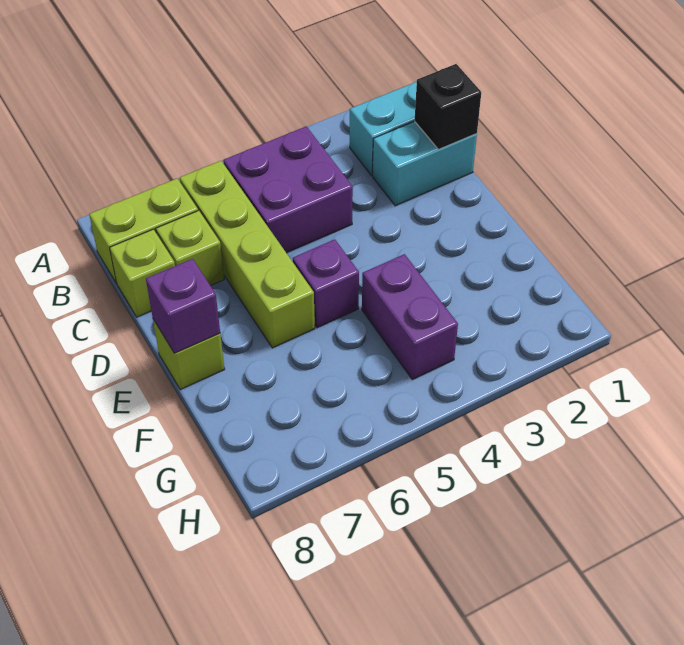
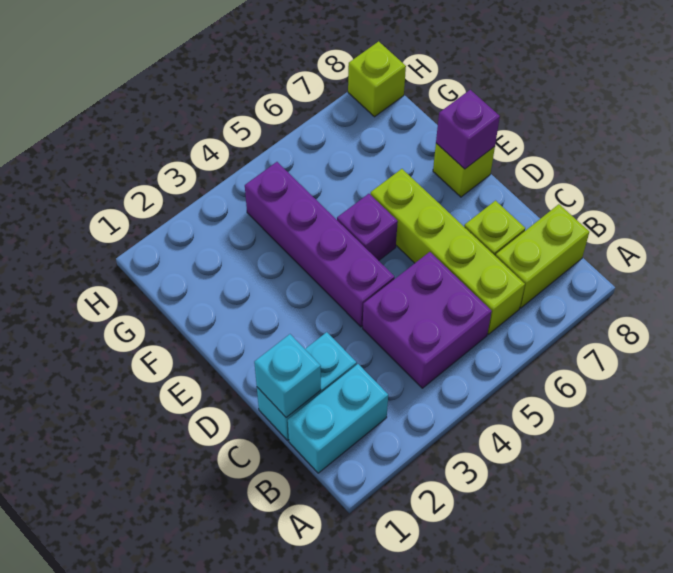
black brick C1 level 2 -> cyan brick C1 level 2
lime brick C8 level 1 -> lime brick H8 level 1
purple brick F4:G4 level 1 -> purple brick D4:G4 level 1

